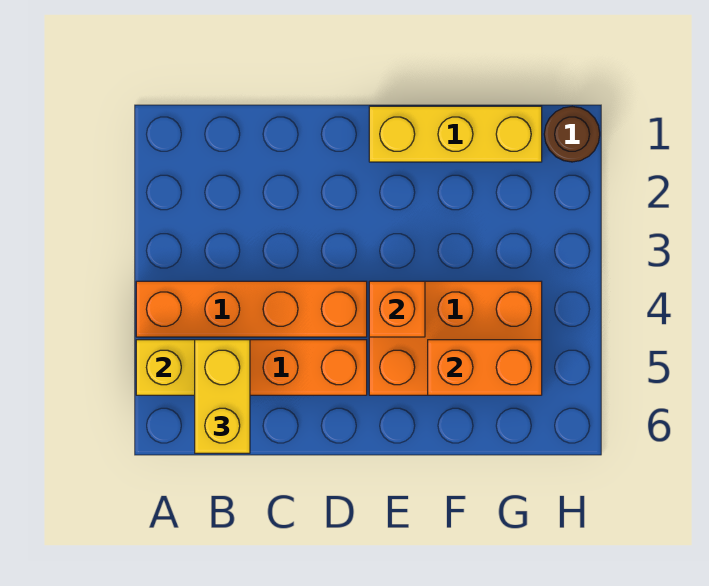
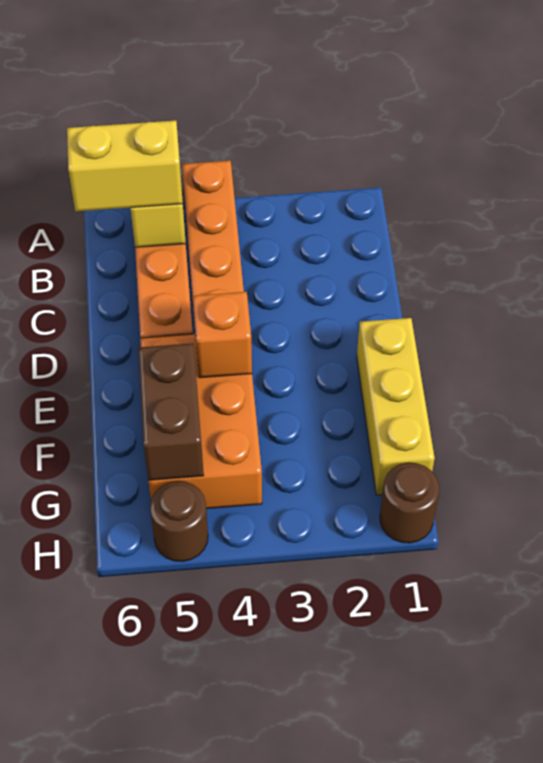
orange brick F5:G5 level 2 -> brown brick F5:G5 level 2
none -> brown round brick H5 level 1

